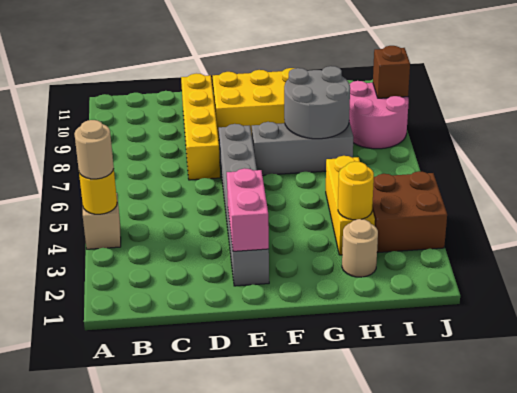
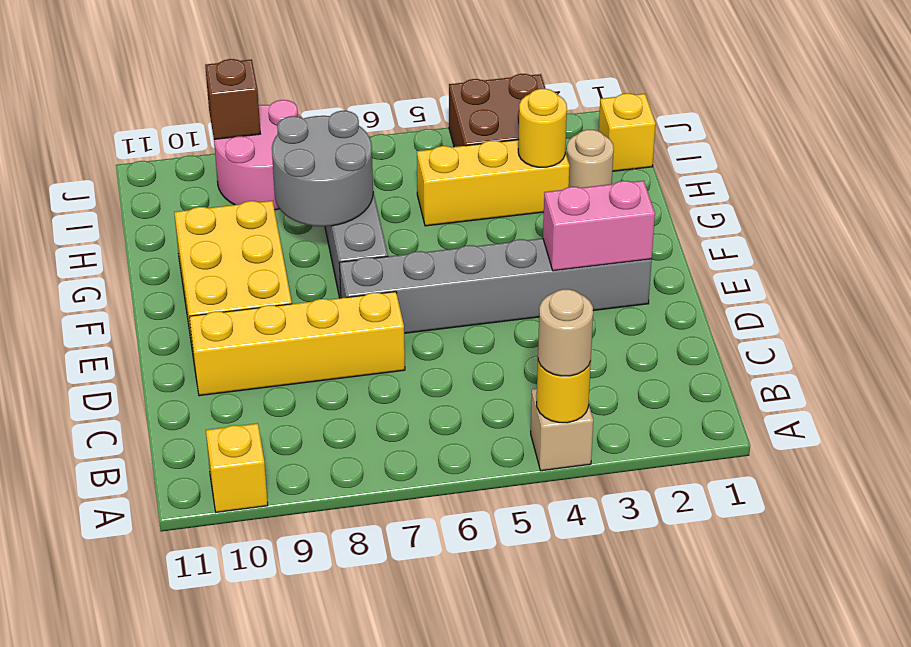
none -> yellow brick A10 level 1
none -> yellow brick I1 level 1

